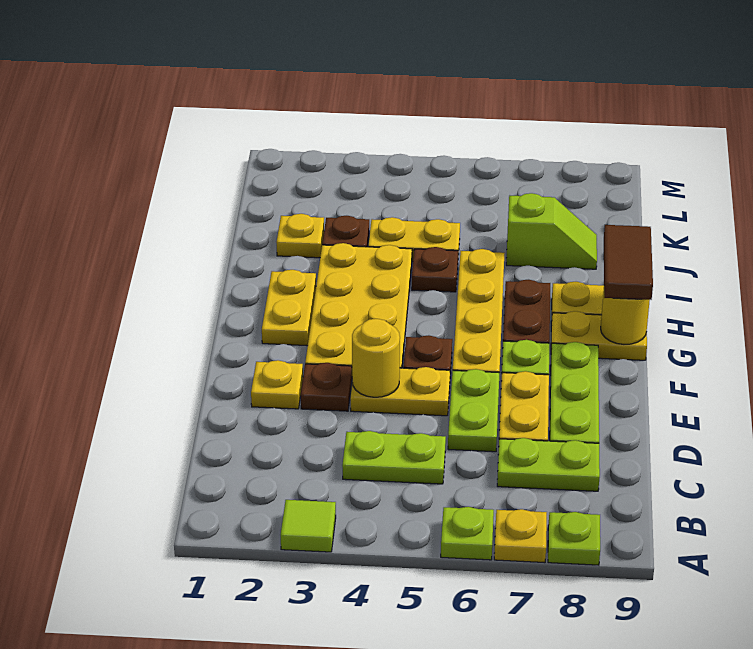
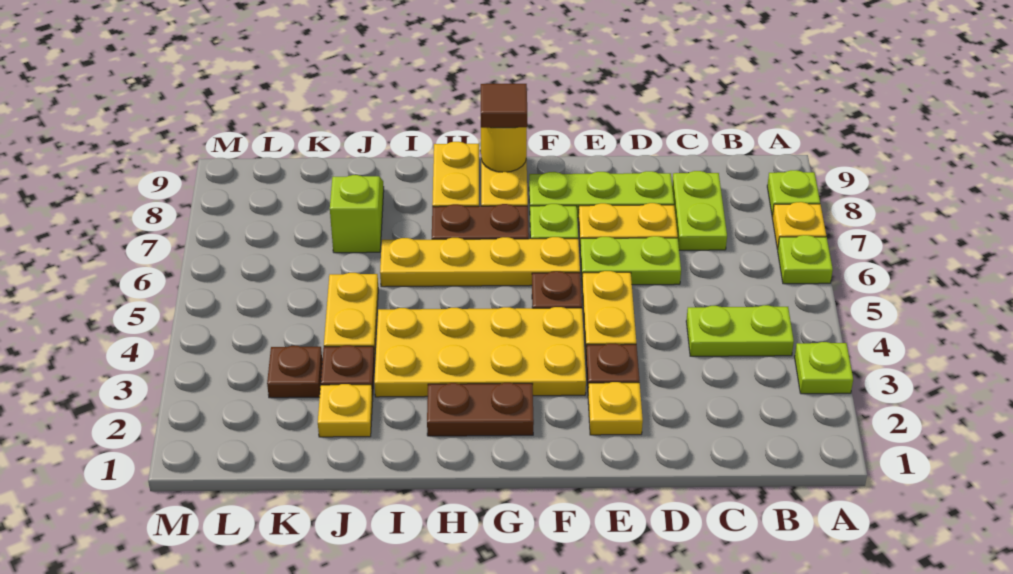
lime tile A3 level 1 -> lime plate A3 level 1
lime plate C4:C5 level 1 -> lime plate B4:C4 level 1
yellow round brick E4 level 2 -> none
yellow plate G2:H2 level 1 -> brown plate G2:H2 level 1
brown tile G9:H9 level 3 -> brown tile G9 level 3
brown plate I5 level 1 -> brown plate K3 level 1

